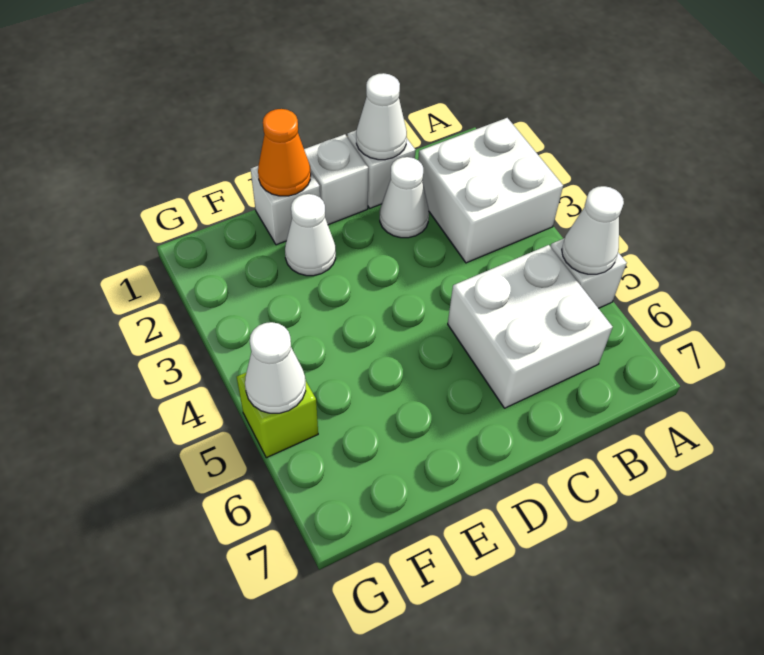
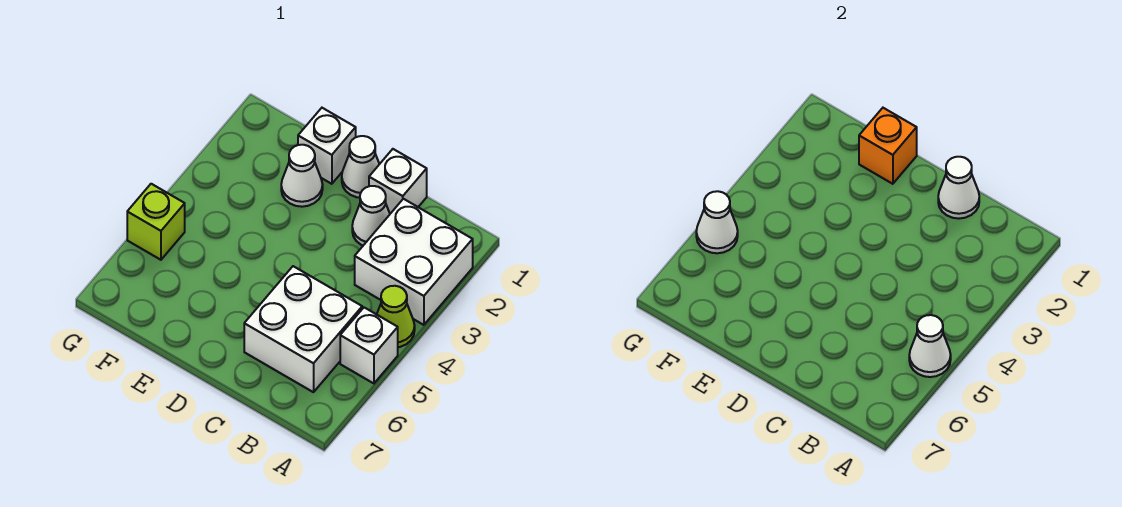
none -> lime cone A4 level 1
white brick D1 level 1 -> white cone D1 level 1
orange cone E1 level 2 -> orange brick E1 level 2

